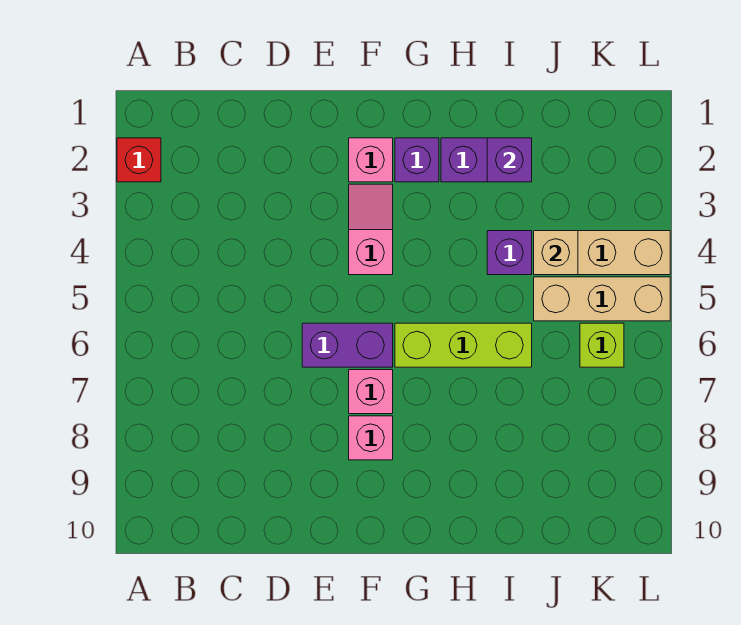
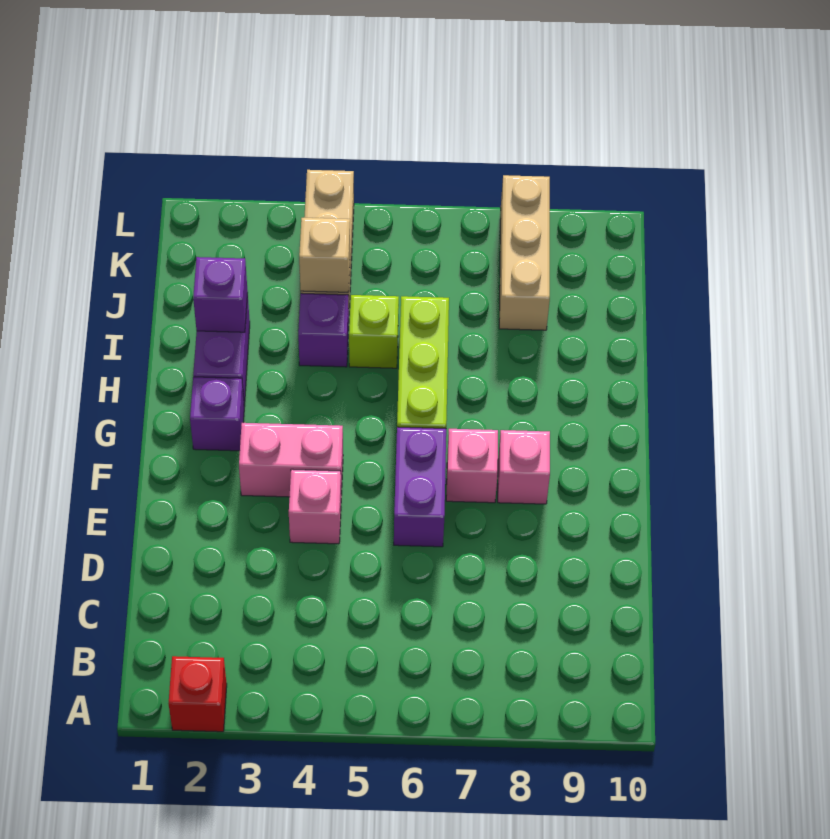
pink brick F2 level 1 -> pink brick E4 level 1
pink slope F3:F4 level 1 top 4 -> pink brick F3:F4 level 1
tan brick J5:L5 level 1 -> tan brick J8:L8 level 1
lime brick K6 level 1 -> lime brick I5 level 1

